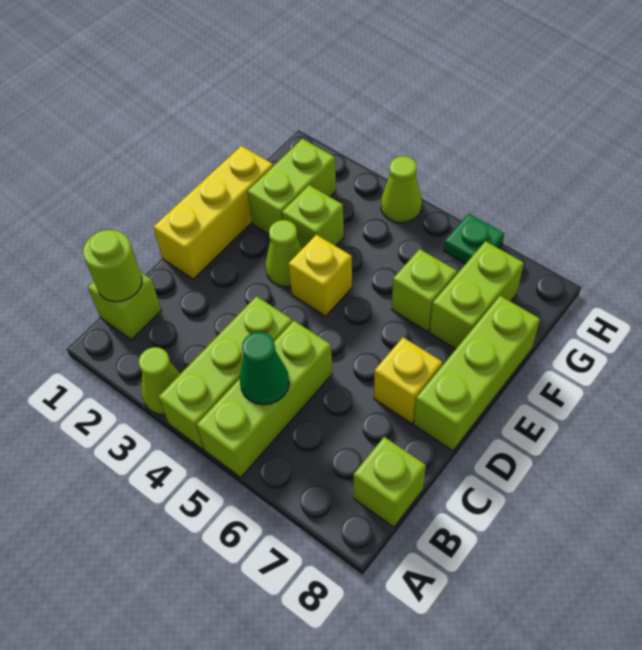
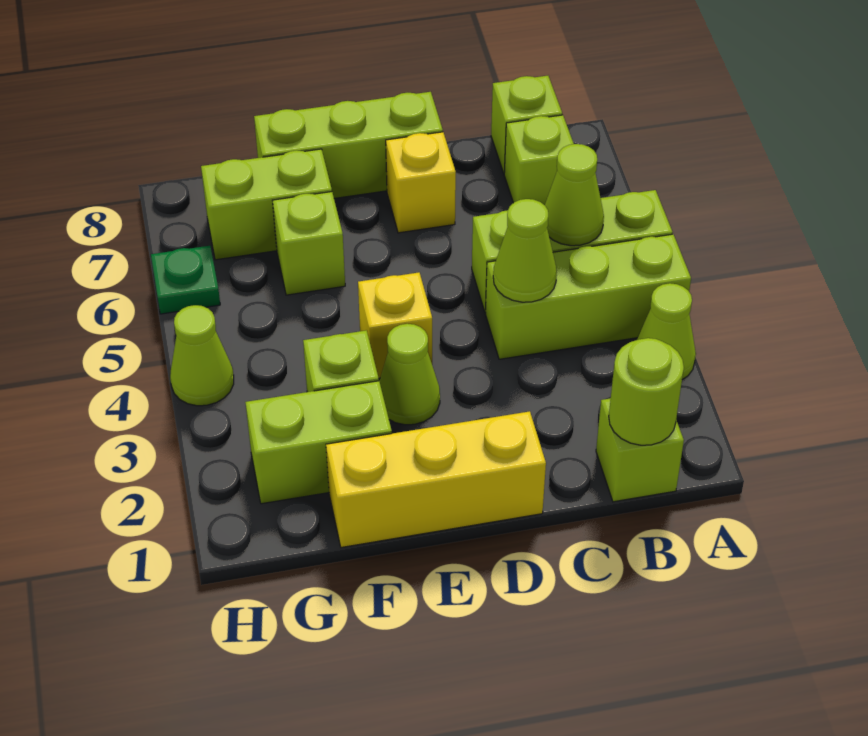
green cone B5 level 2 -> lime cone B5 level 2
none -> lime brick B7 level 1
none -> lime cone C4 level 2

